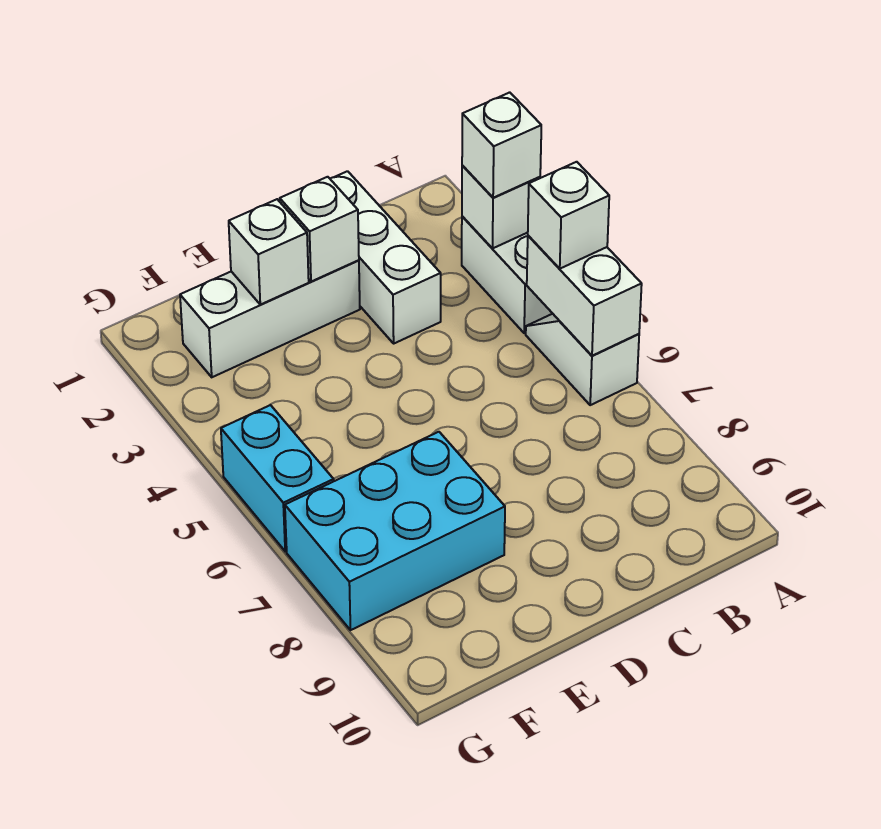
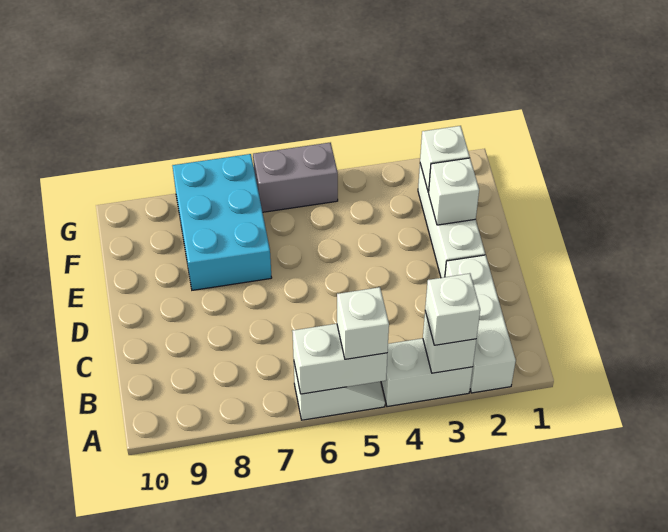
white brick C1:C3 level 1 -> white brick A2:C2 level 1
white brick D2 level 2 -> white brick F2 level 2
cyan brick G5:G6 level 1 -> grey brick G5:G6 level 1

